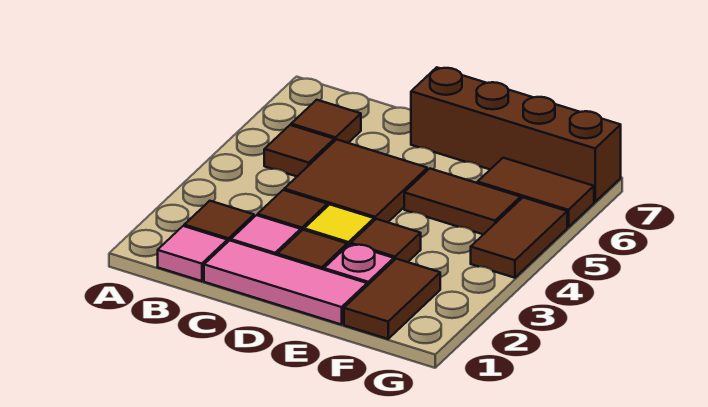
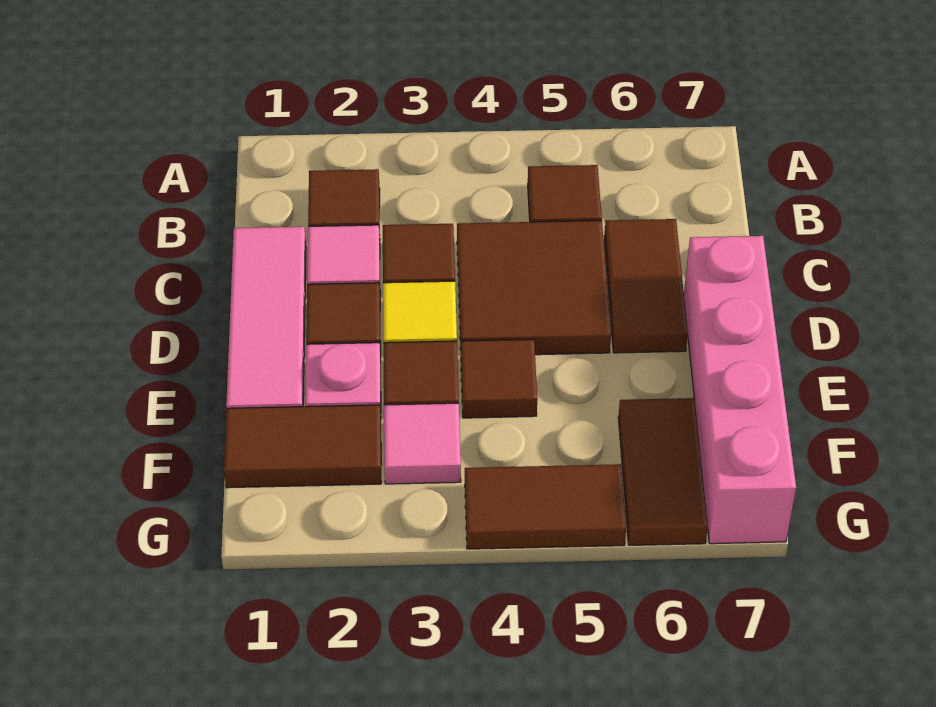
pink tile B1 level 1 -> pink tile F3 level 1
brown tile B6 level 1 -> brown tile E4 level 1
brown brick D7:G7 level 1 -> pink brick D7:G7 level 1
brown tile E5:F5 level 1 -> brown tile C6:D6 level 1

